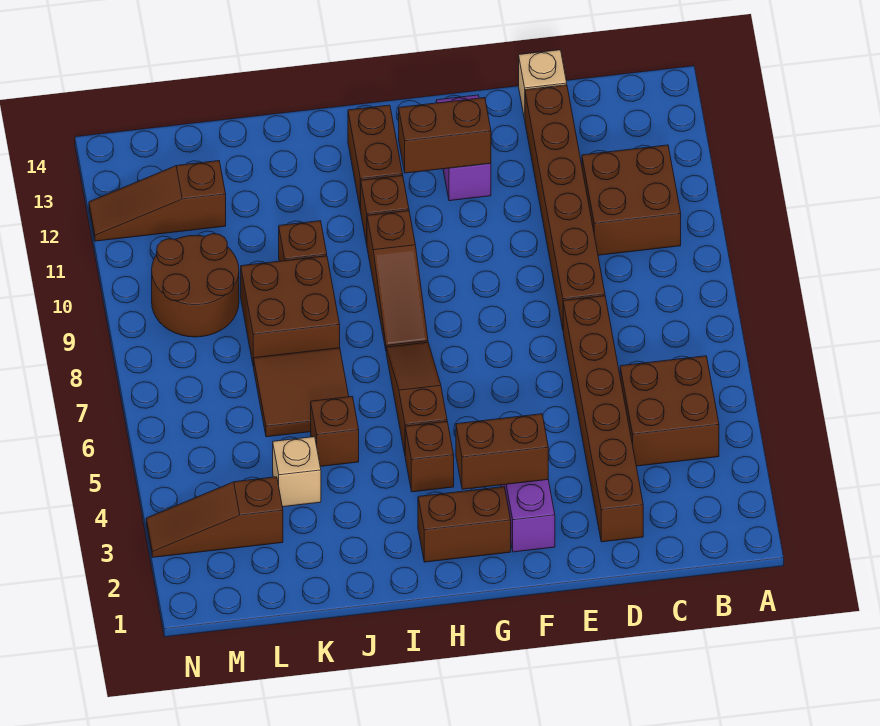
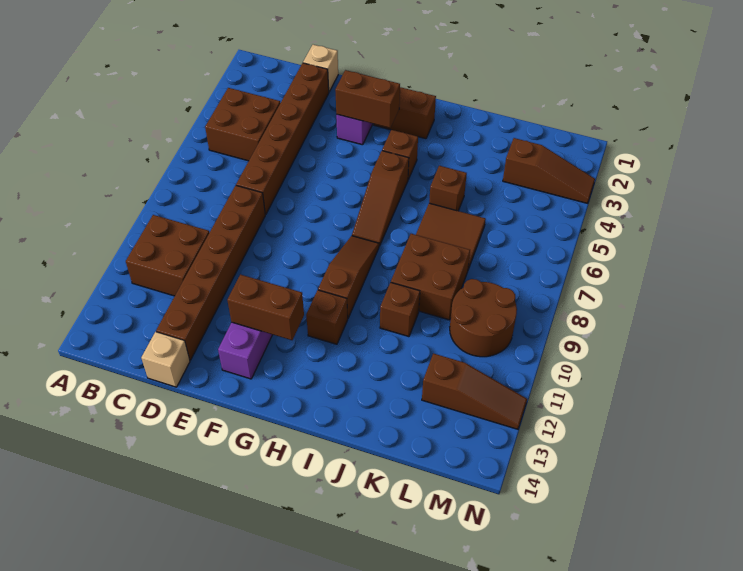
brown brick H12:H13 level 1 -> none
tan brick K4 level 1 -> tan brick D1 level 1

